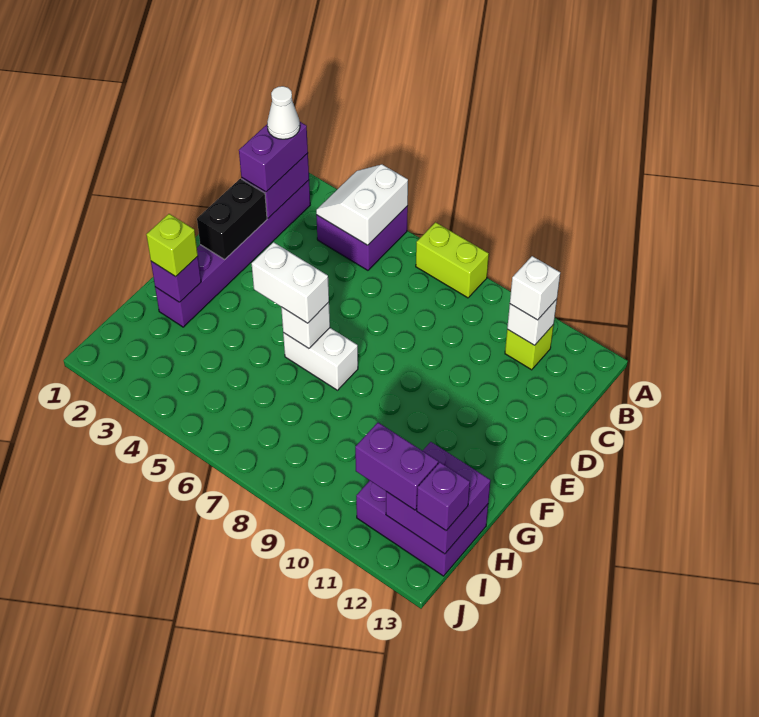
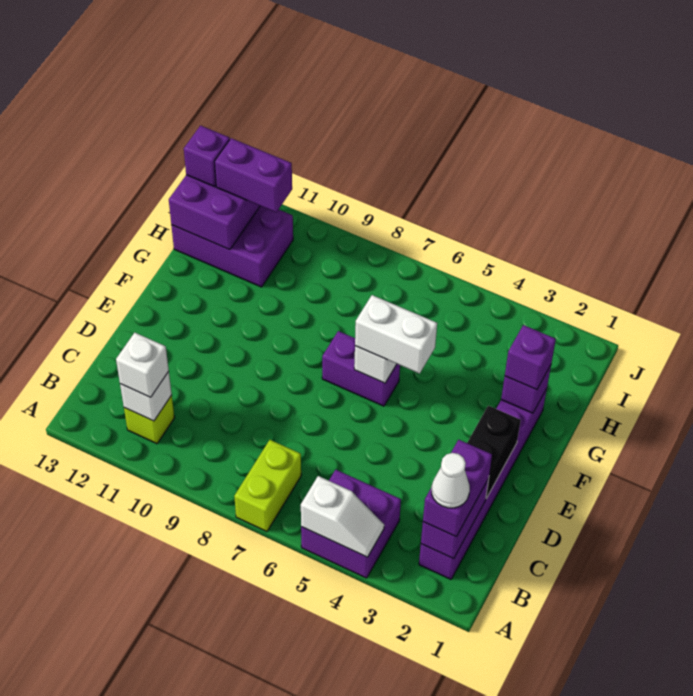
white slope A4:B5 level 2 top 5 -> white slope A4:A5 level 2 top 5
lime brick A7:A8 level 1 -> lime brick A7:B7 level 1
white brick F6:F7 level 1 -> purple brick F6:F7 level 1
lime brick G2 level 3 -> purple brick G2 level 3

